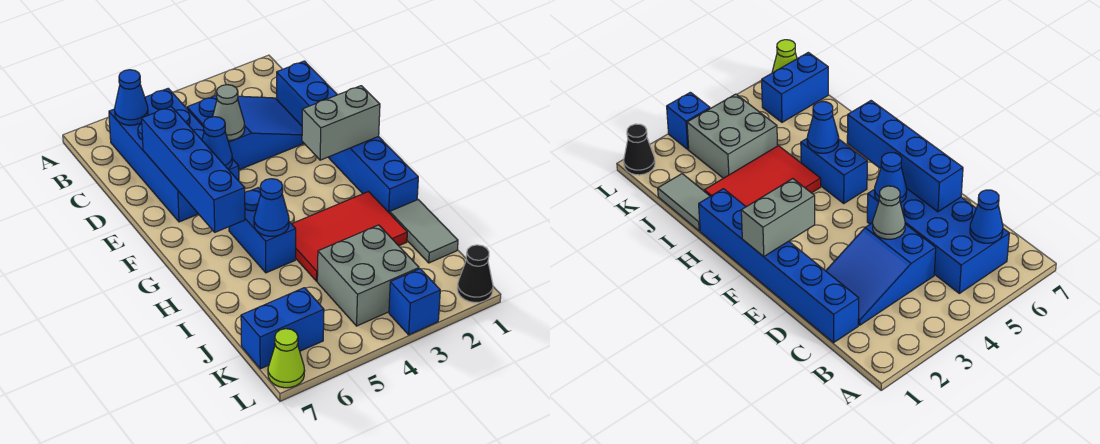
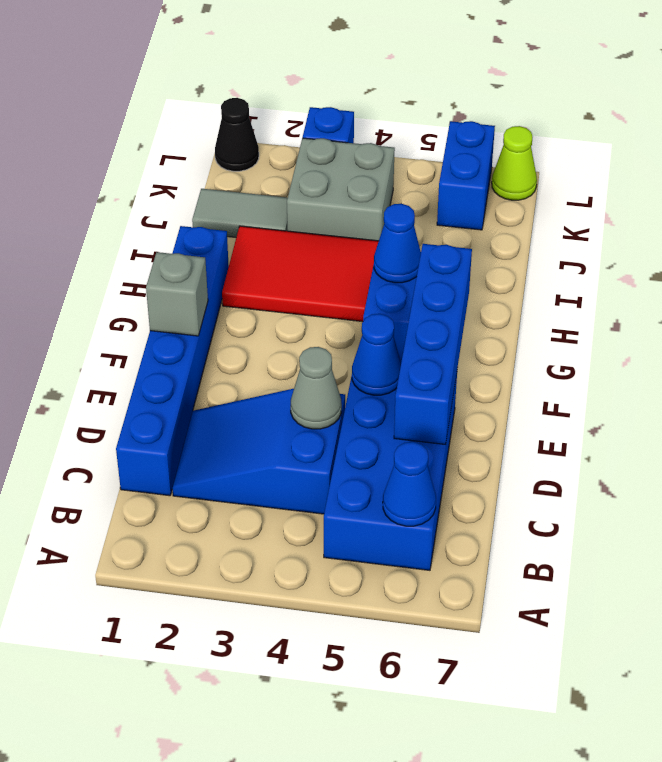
grey brick F1:F2 level 2 -> grey brick F1 level 2
grey tile I1:J1 level 1 -> grey tile J1:J2 level 1
blue brick K6:K7 level 1 -> blue brick K6:L6 level 1

